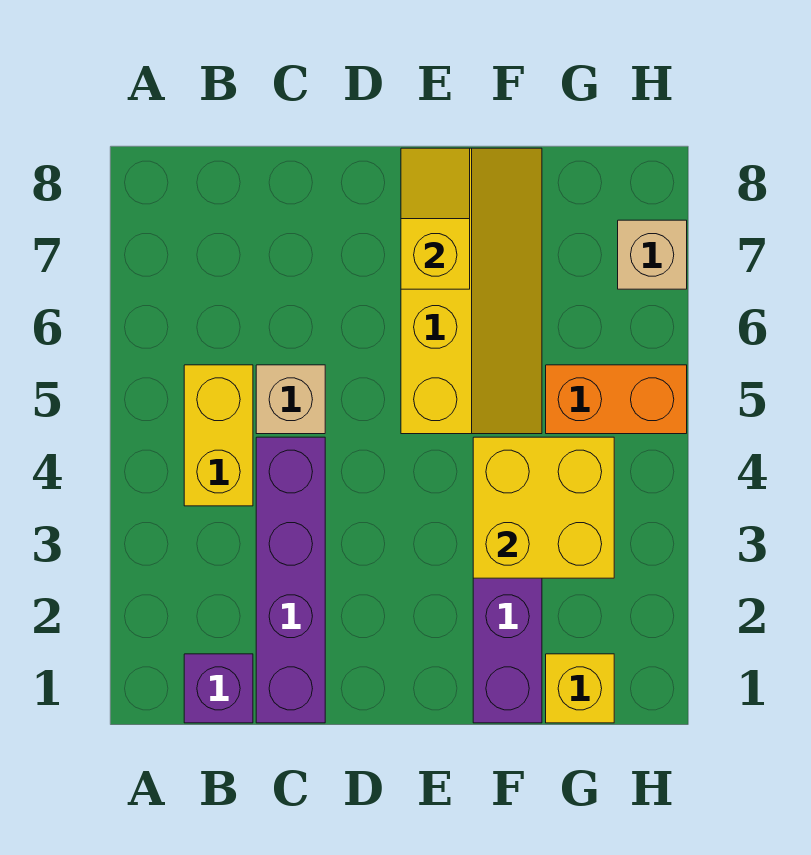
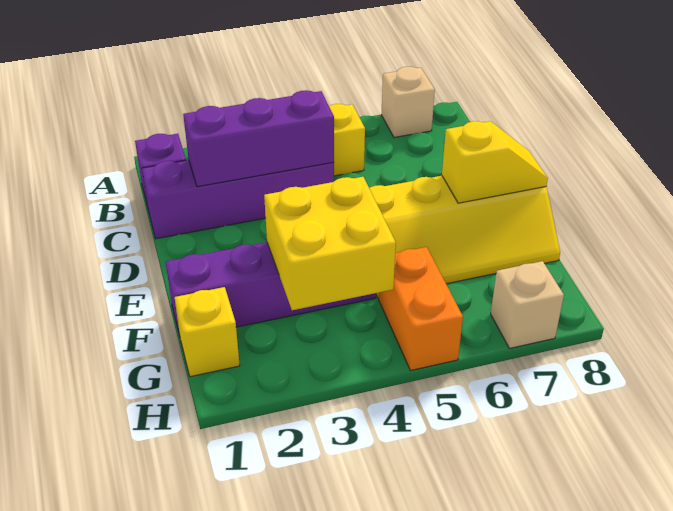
none -> purple brick C2:C4 level 2
tan brick C5 level 1 -> tan brick A7 level 1

